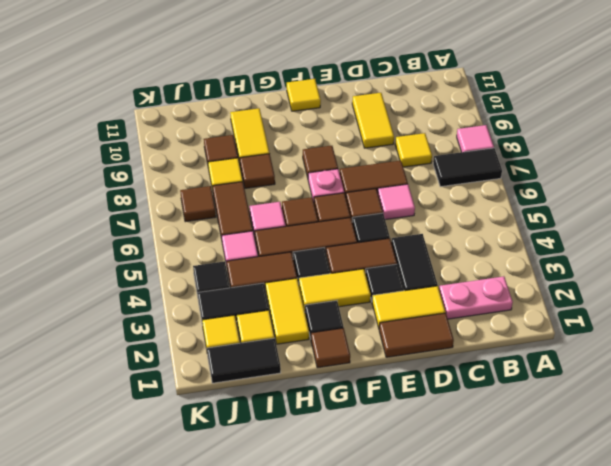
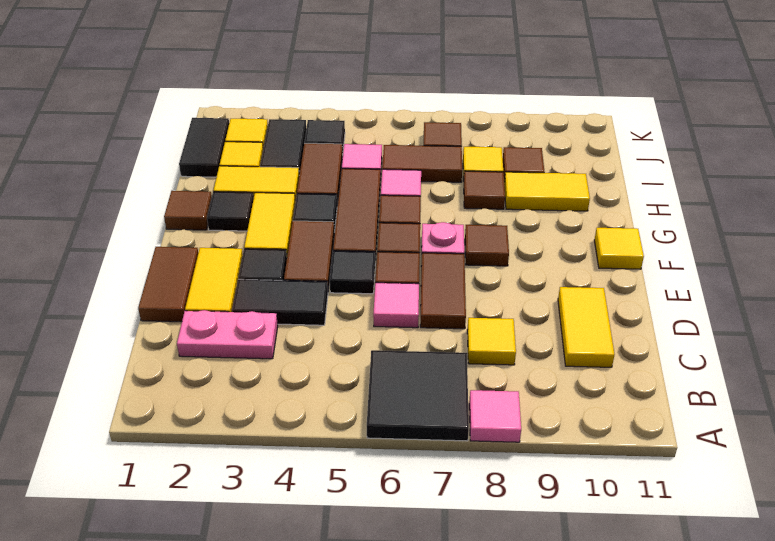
black tile A7:B7 level 1 -> black tile A6:B7 level 1
pink plate B2:C2 level 1 -> pink plate C2:C3 level 1
yellow tile D9:D10 level 1 -> yellow tile C10:D10 level 1

